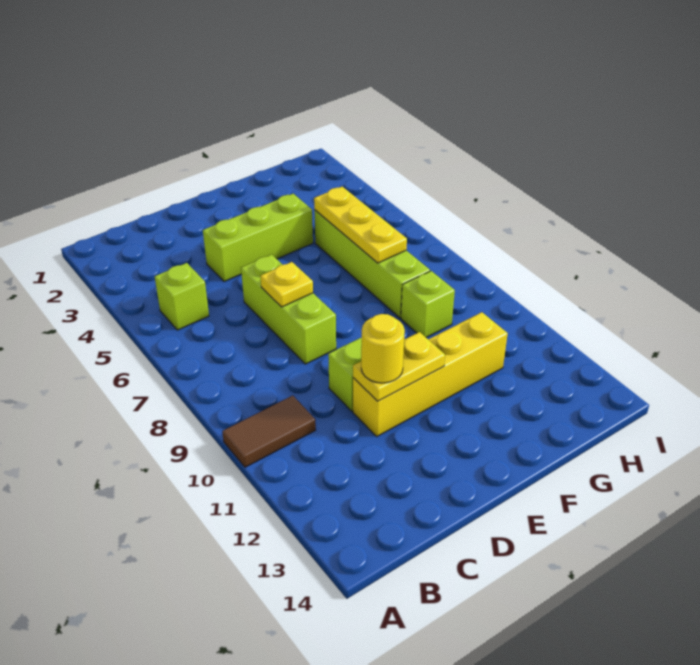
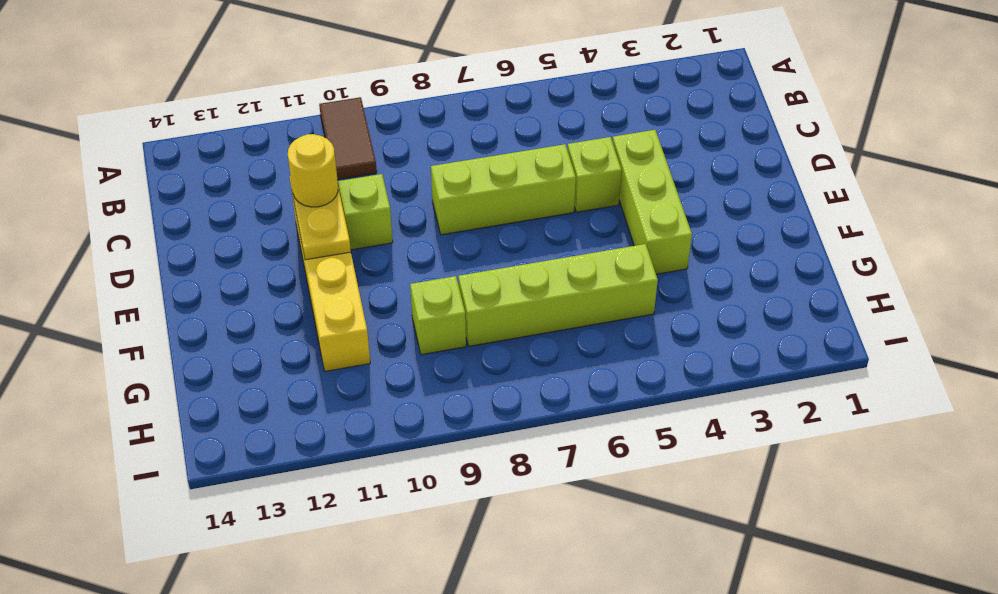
lime brick B5 level 1 -> lime brick D5 level 1
yellow plate D7 level 2 -> none
yellow plate G5:G7 level 2 -> none

